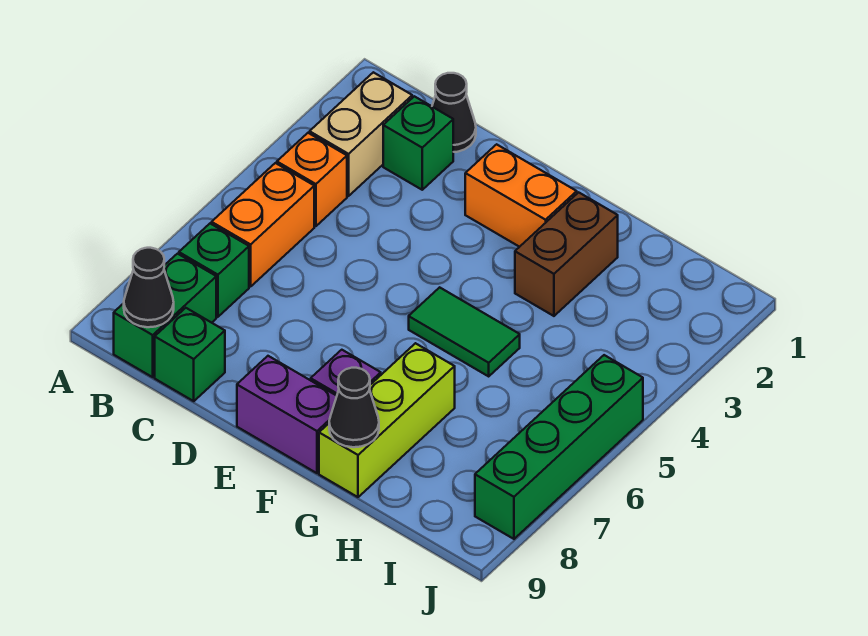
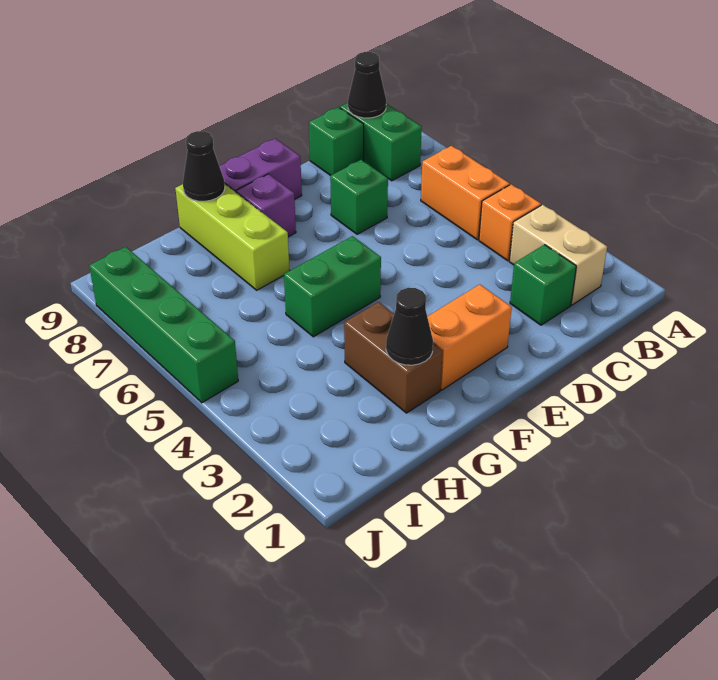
green brick B7 level 1 -> green brick D7 level 1
black cone C1 level 1 -> black cone G2 level 2
green tile F5:G5 level 1 -> green brick F5:G5 level 1

